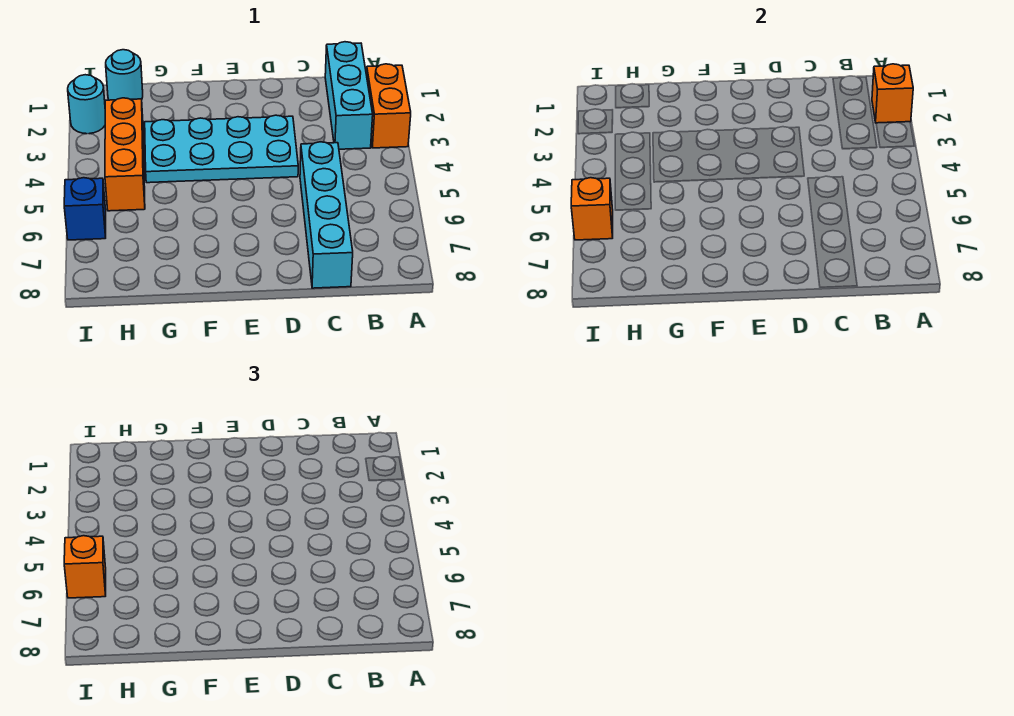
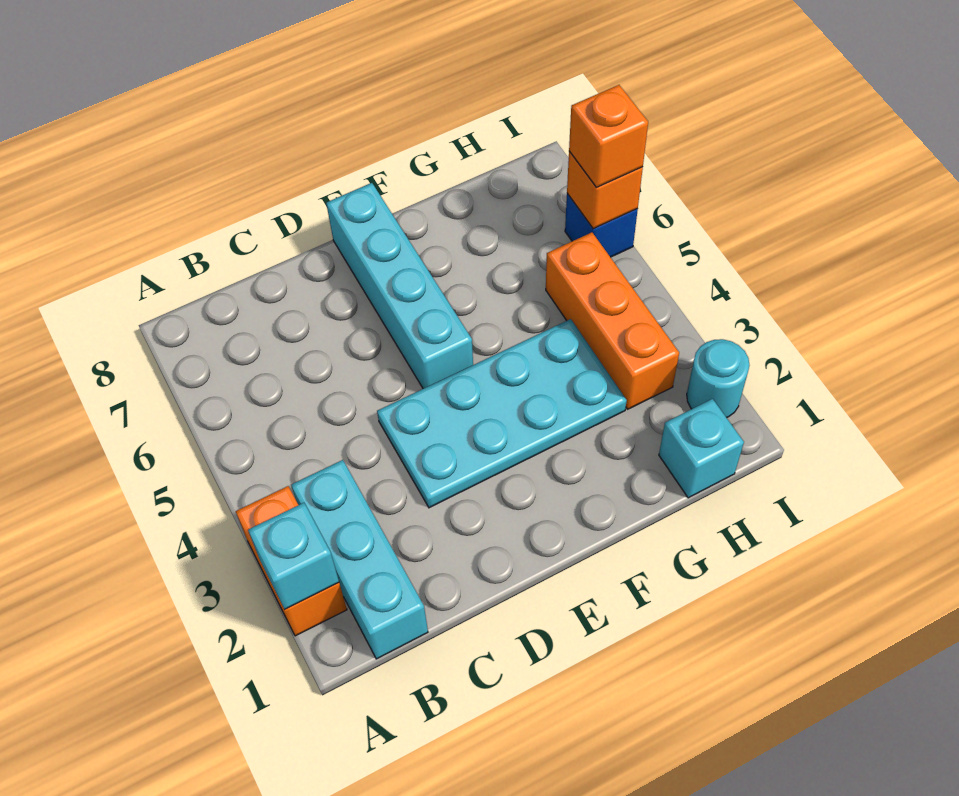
orange brick A2 level 2 -> cyan brick A2 level 2
cyan brick C5:C8 level 1 -> cyan brick E5:E8 level 1
cyan round brick H1 level 1 -> cyan brick H1 level 1

